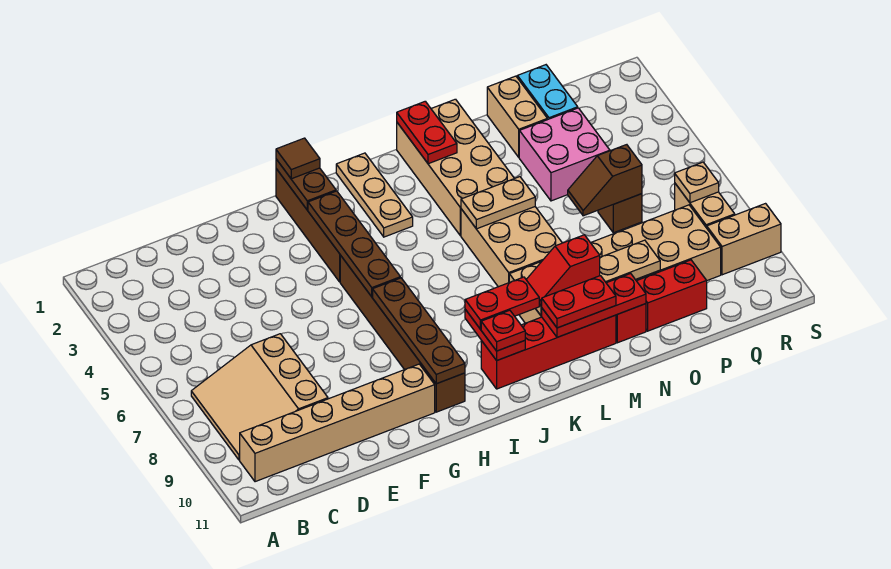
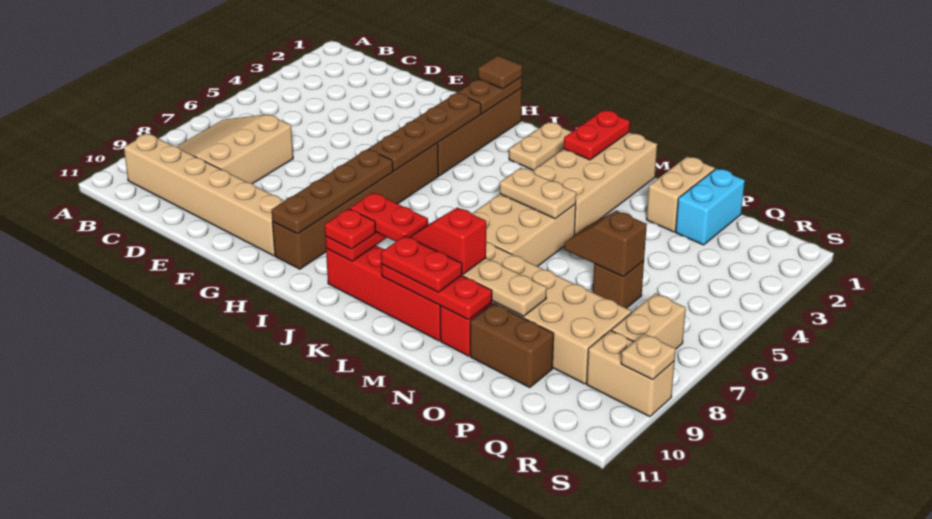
tan plate J1:J3 level 1 -> tan plate J1:J2 level 1
pink brick O3:P4 level 1 -> none
red brick O10:P10 level 1 -> brown brick O10:P10 level 1
tan plate R7 level 2 -> tan plate S9 level 2

